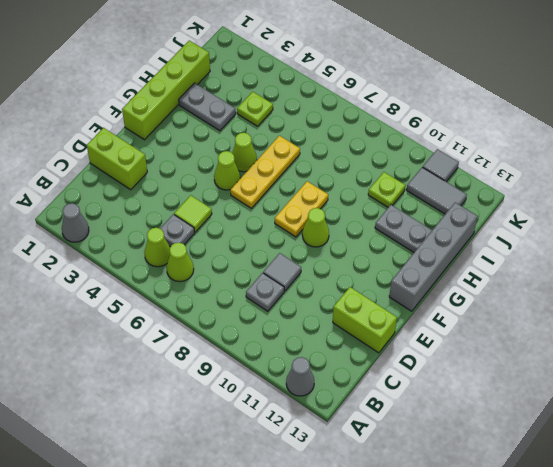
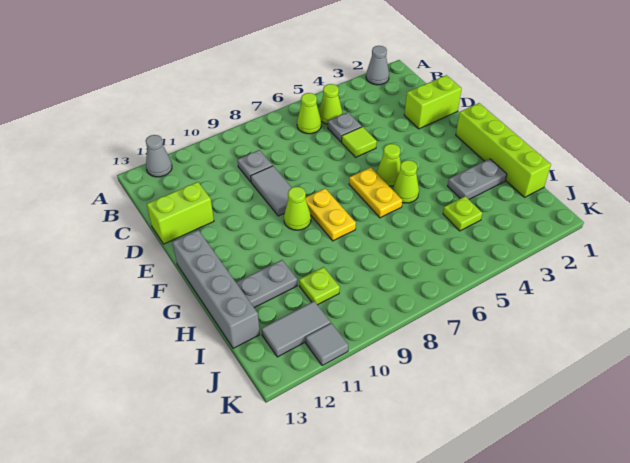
grey tile D9 level 1 -> grey tile D9:E9 level 1
yellow plate F6:H6 level 1 -> yellow plate F6:G6 level 1

